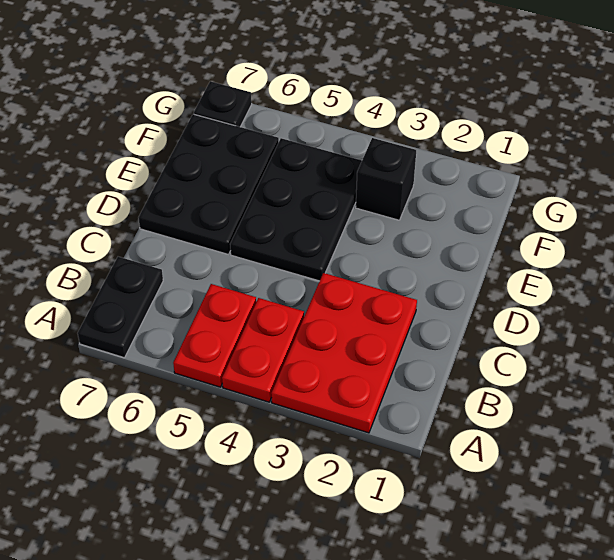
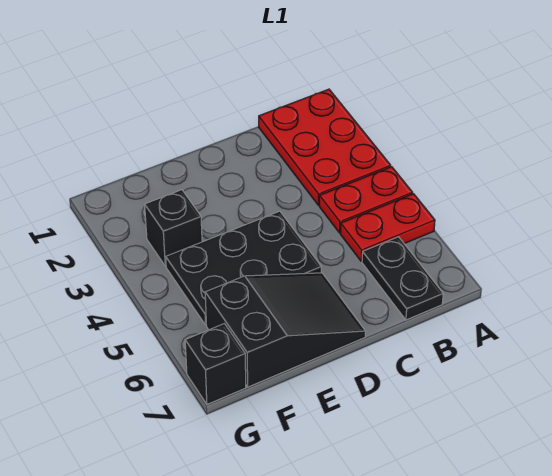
red plate A2:C3 level 1 -> red plate A1:B3 level 1
black plate A7:B7 level 1 -> black plate B6:B7 level 1
black plate D6:F7 level 1 -> black slope D6:F7 level 1 top F
black plate G7 level 1 -> black brick G7 level 1

